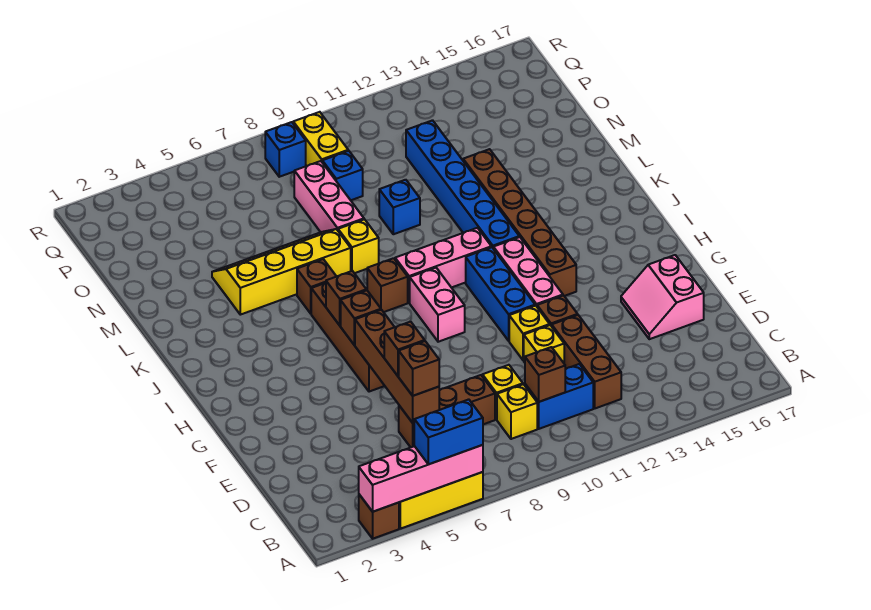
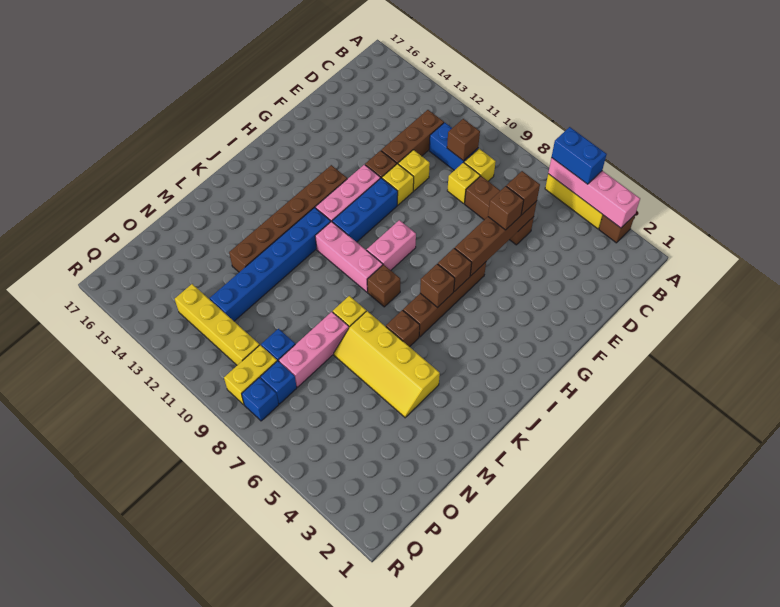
pink slope E15:F16 level 1 top 16 -> none
blue brick M10 level 1 -> blue brick P8 level 1
none -> yellow brick P10:P13 level 1

